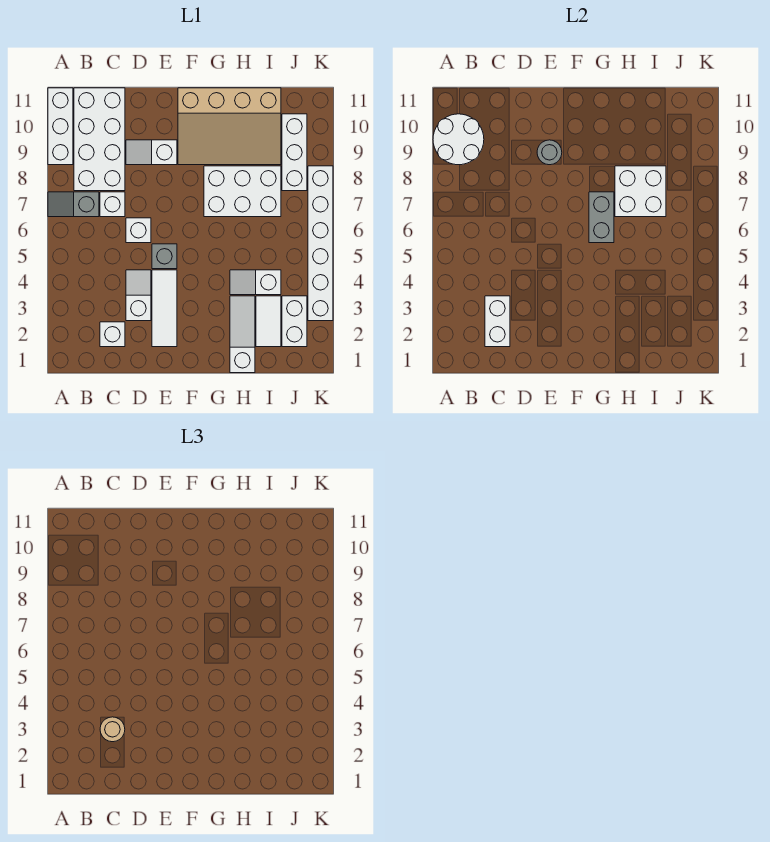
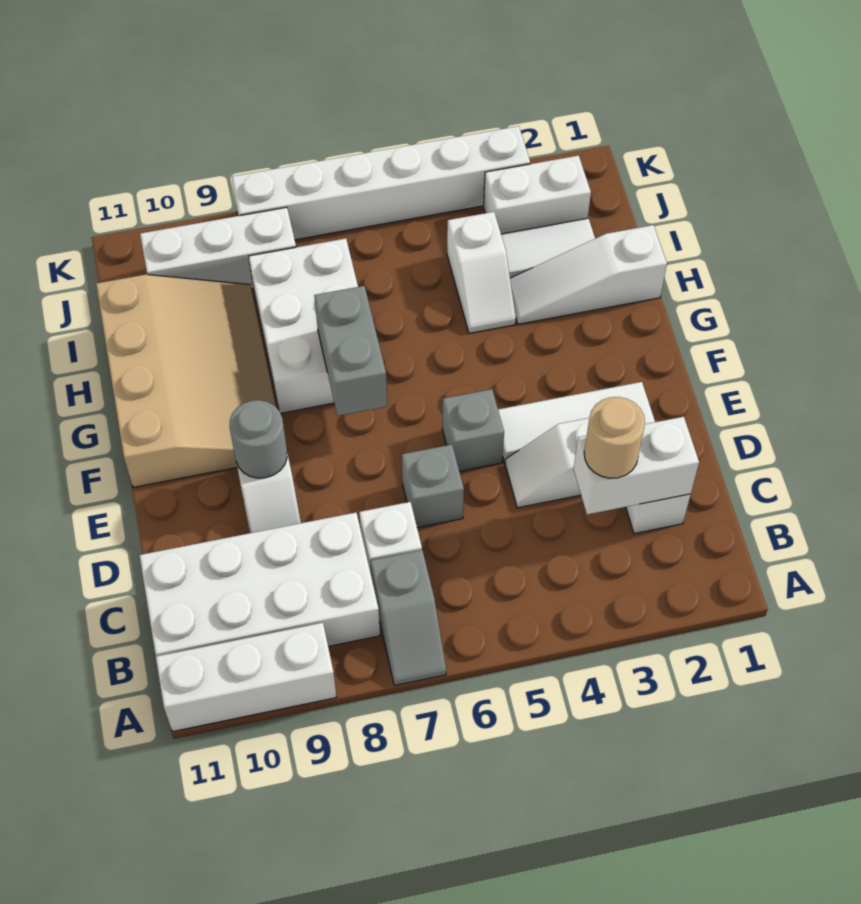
white round brick A9:B10 level 2 -> none
white brick D6 level 1 -> grey brick D6 level 1
grey brick G6:G7 level 2 -> grey brick F7:G7 level 2
white brick H7:I8 level 2 -> none

